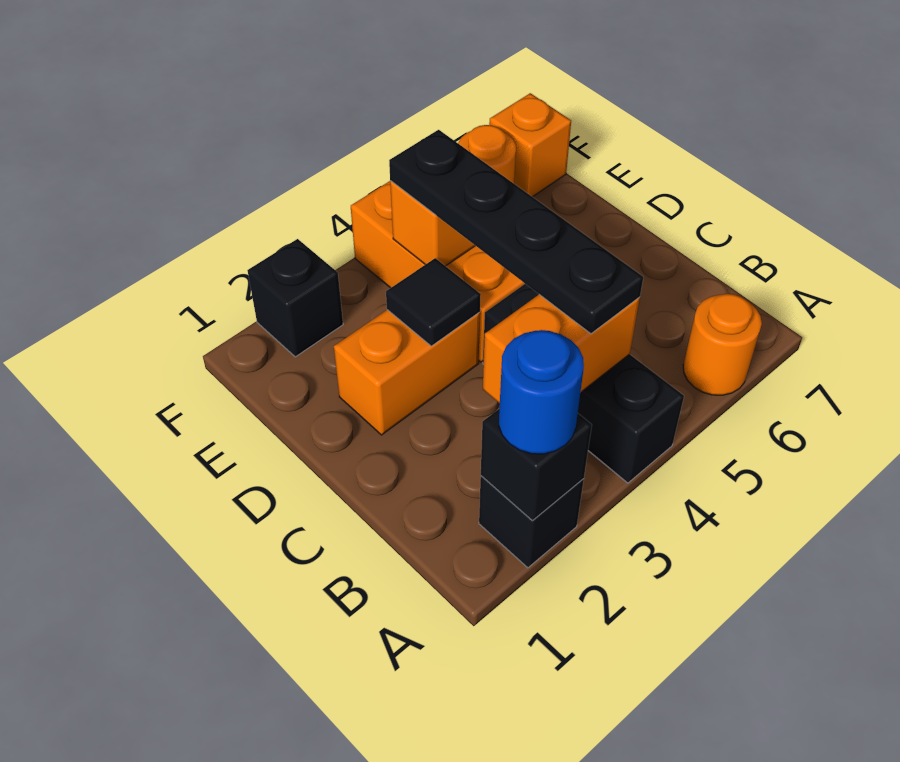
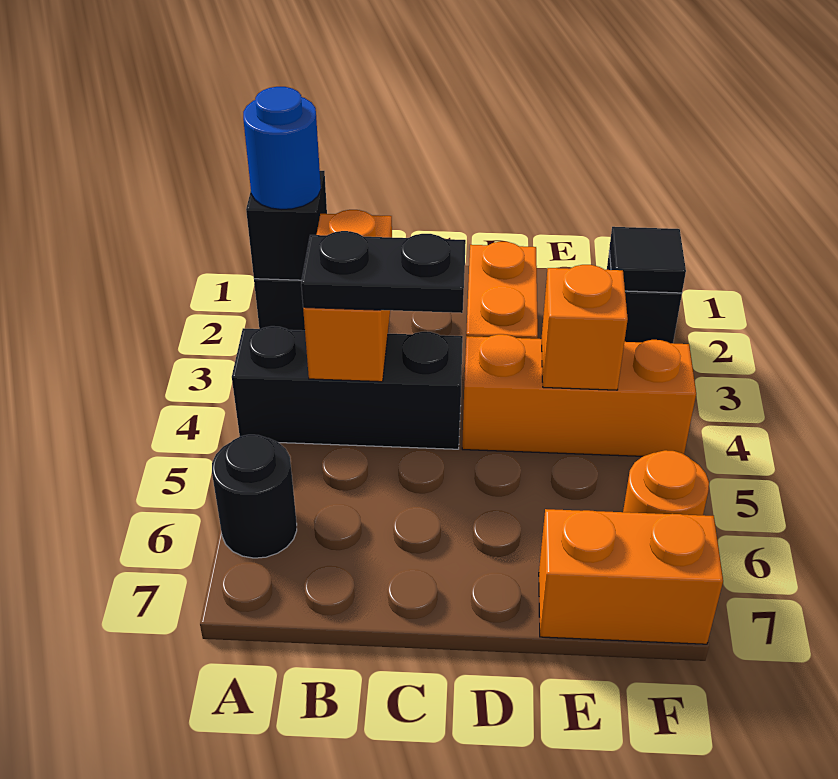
orange round brick A6 level 1 -> black round brick A6 level 1
black plate B4:E4 level 3 -> black plate B4:C4 level 3
black tile D3 level 2 -> black tile F2 level 2
orange brick F7 level 1 -> orange brick E7:F7 level 1

